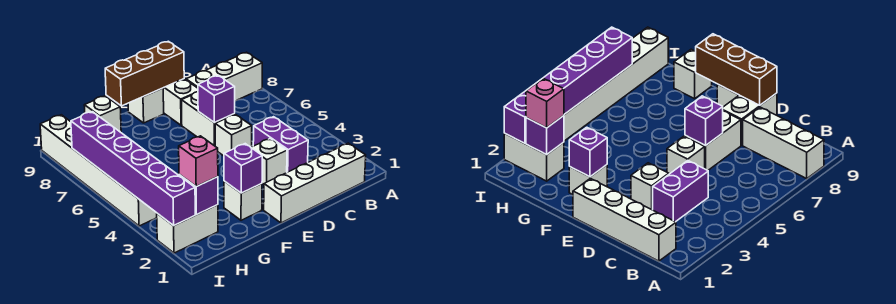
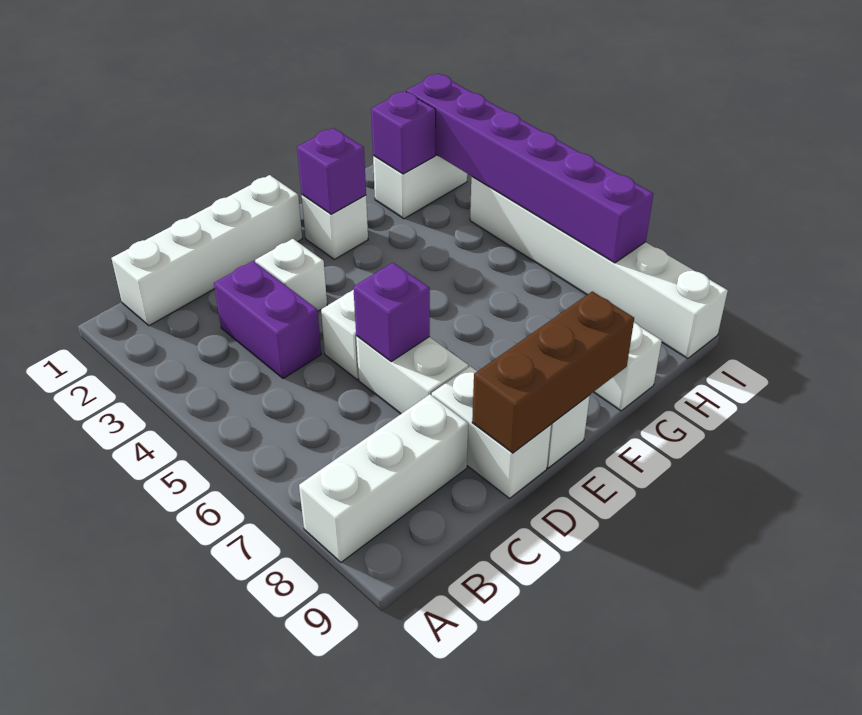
pink brick H2 level 3 -> none

